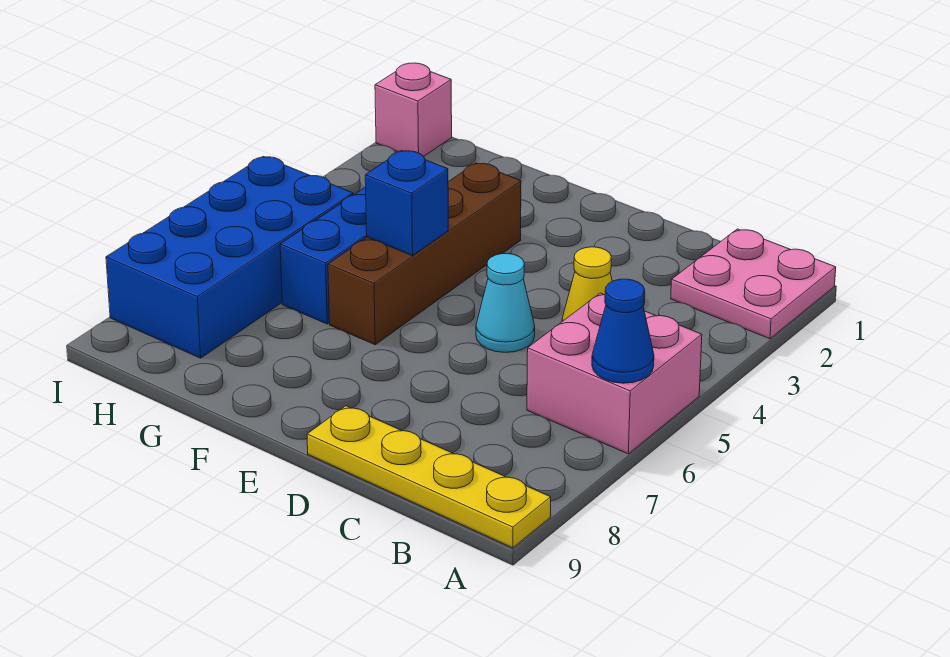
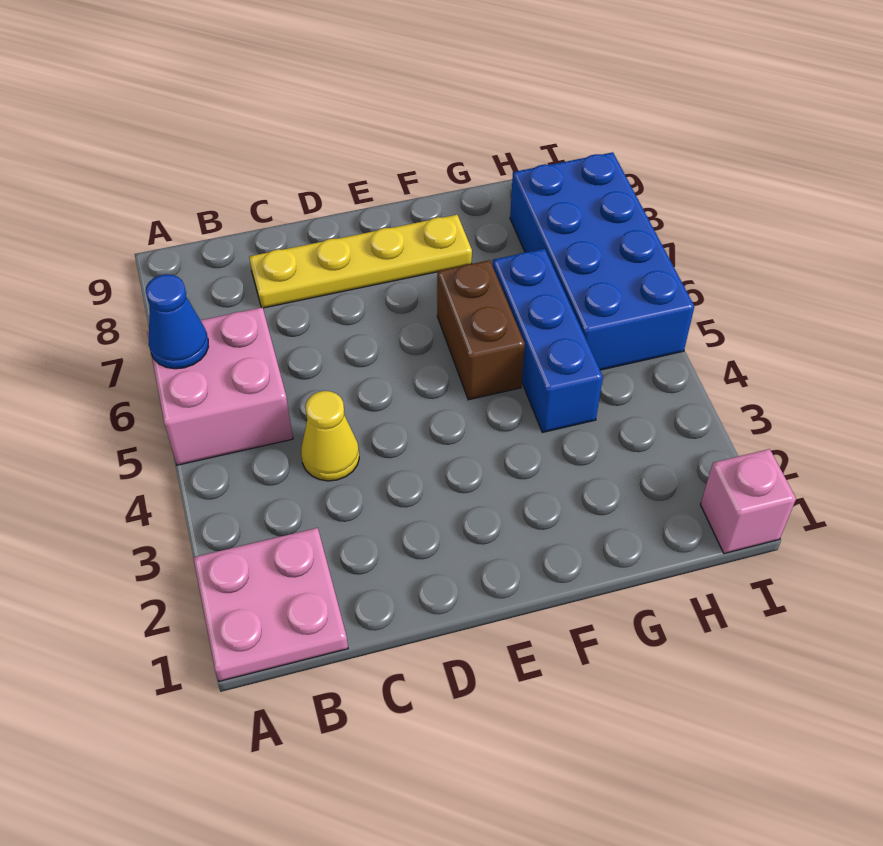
yellow plate A9:D9 level 1 -> yellow plate C8:F8 level 1
cyan cone D5 level 1 -> none
brown brick F3:F6 level 1 -> brown brick F5:F6 level 1
blue brick F5 level 2 -> none

